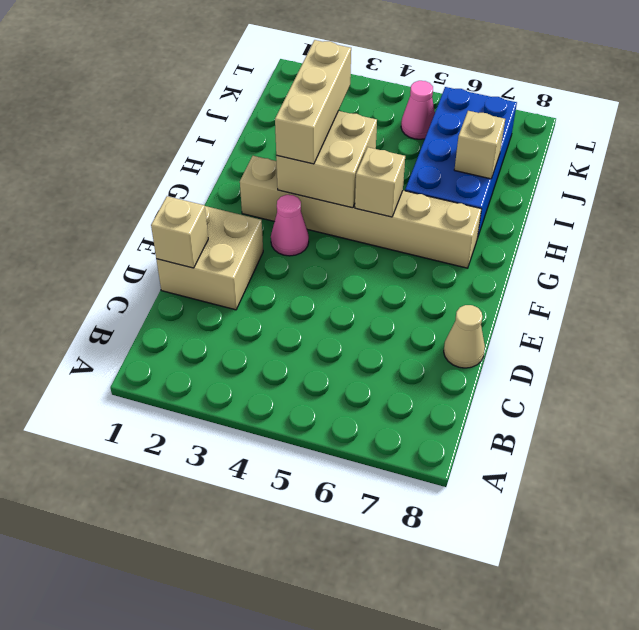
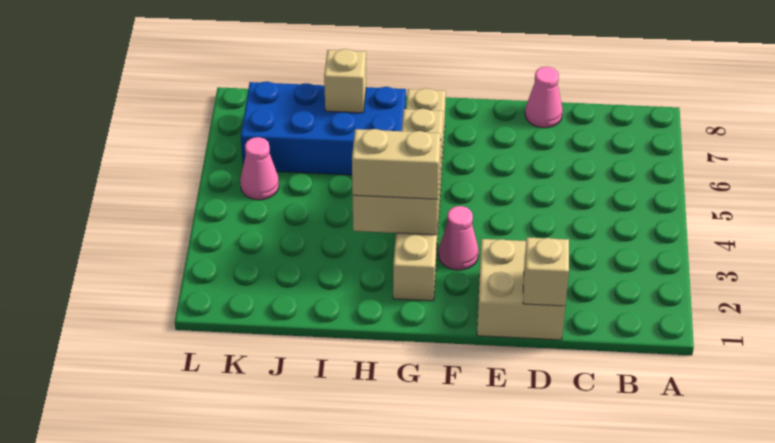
tan cone D8 level 1 -> pink cone D8 level 1
tan brick G3:I3 level 3 -> tan brick G3:H3 level 3

